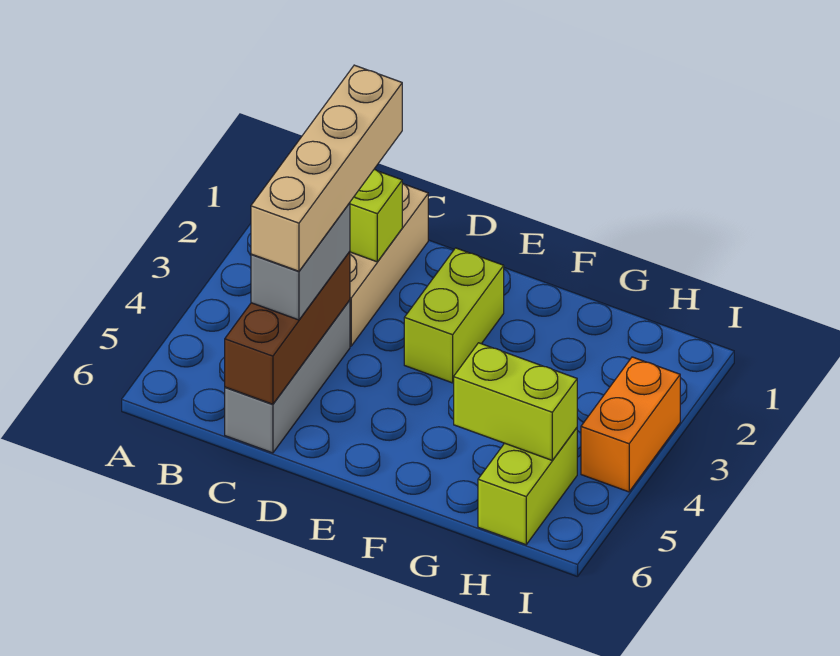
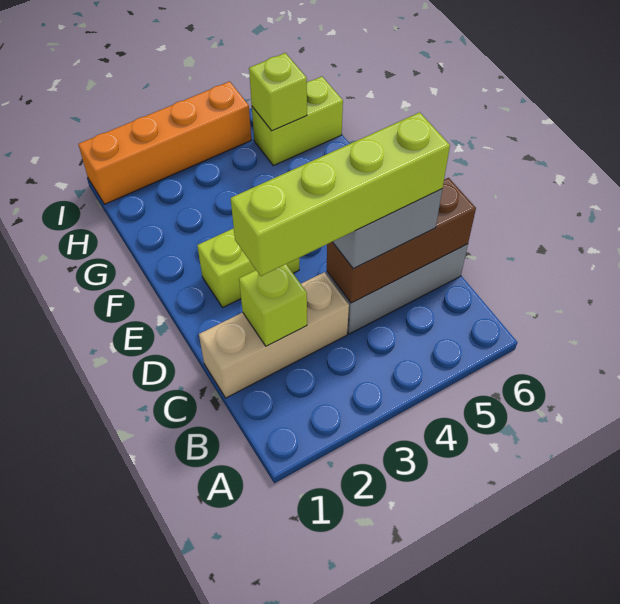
tan brick C2:C5 level 4 -> lime brick C2:C5 level 4
lime brick G5:H5 level 2 -> lime brick H5 level 2
orange brick I3:I4 level 1 -> orange brick I1:I4 level 1

